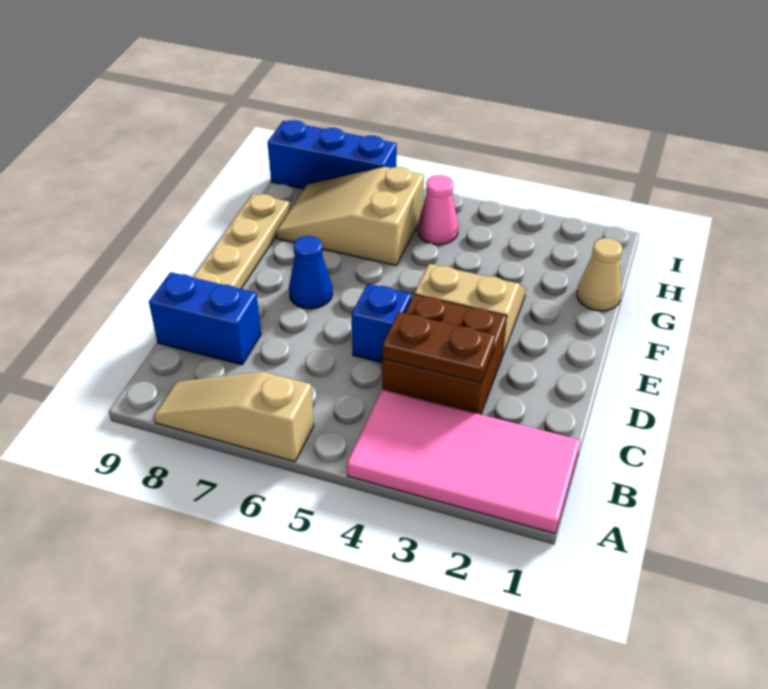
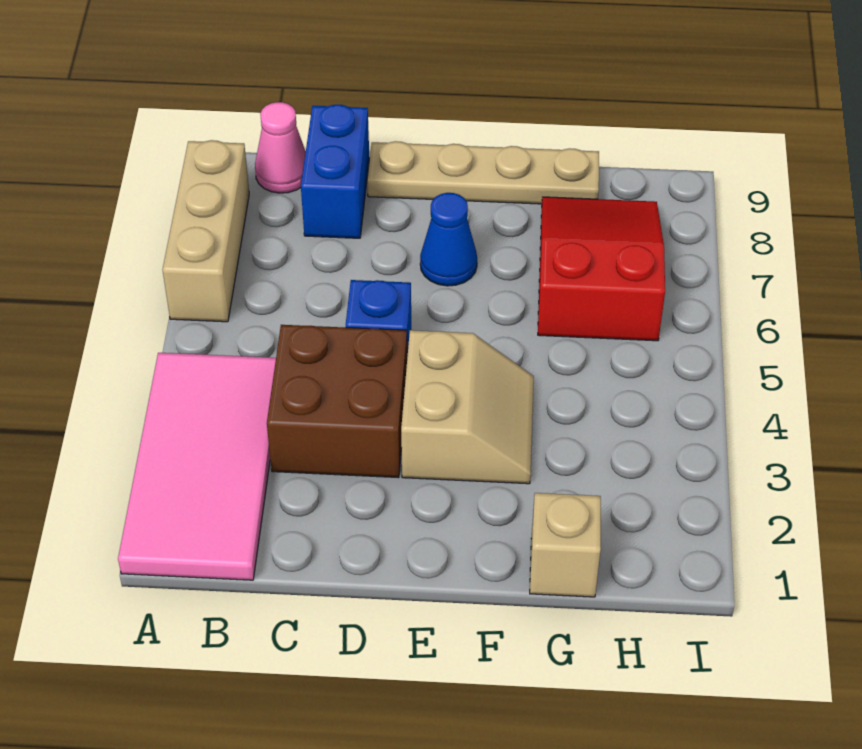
tan slope A6:A8 level 1 top 6 -> tan brick A6:A8 level 1
brown plate C3:C4 level 2 -> none
tan cone G1 level 1 -> tan brick G1 level 1
tan slope G6:H8 level 1 top 6 -> red slope G6:H8 level 1 top 6
pink cone H5 level 1 -> pink cone B9 level 1
blue brick I7:I9 level 1 -> none

